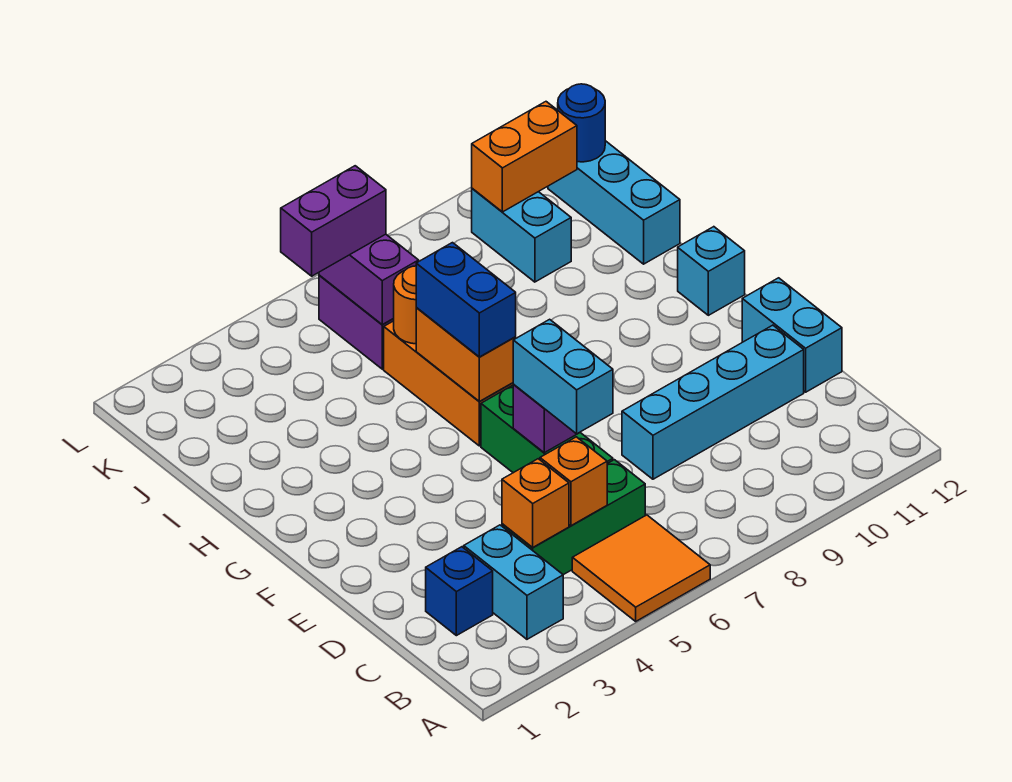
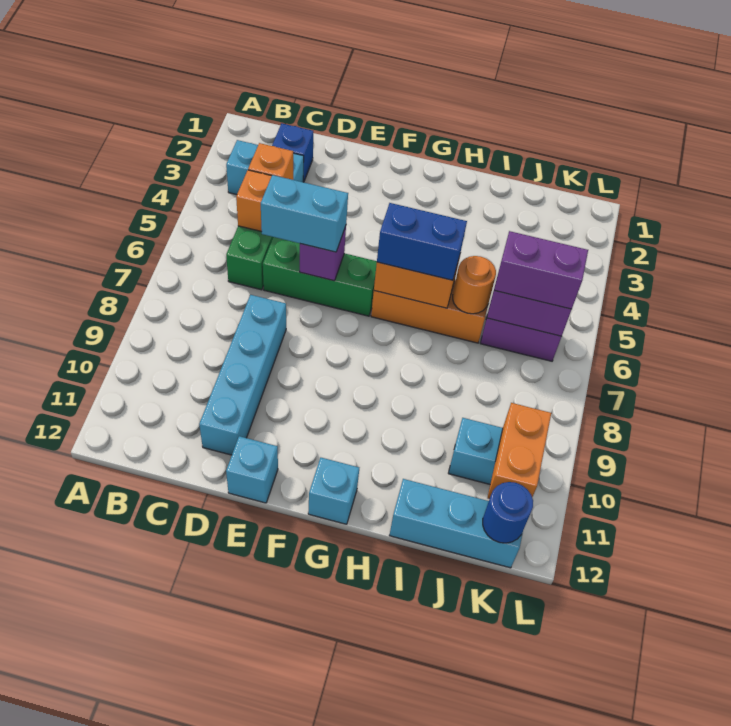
orange tile A5:B6 level 1 -> none
cyan brick D12:E12 level 1 -> cyan brick E12 level 1
purple brick K5:K6 level 3 -> purple brick J6:K6 level 3

